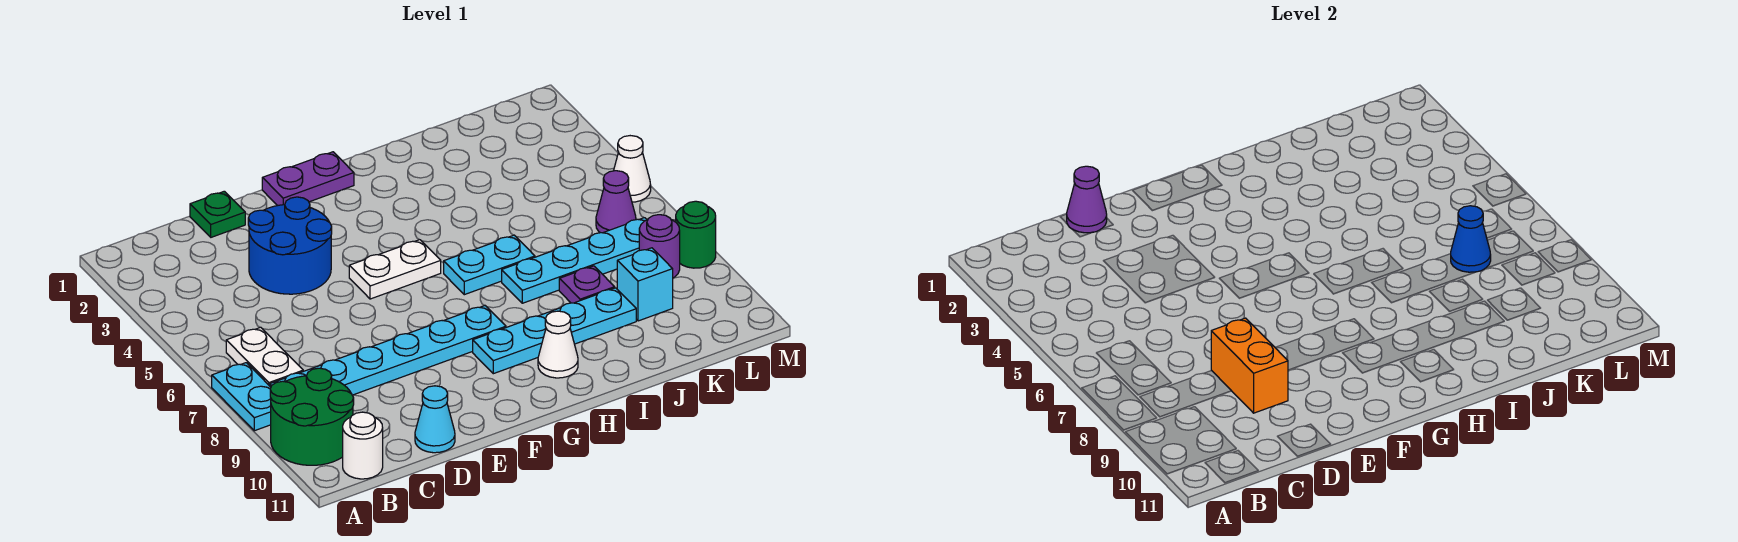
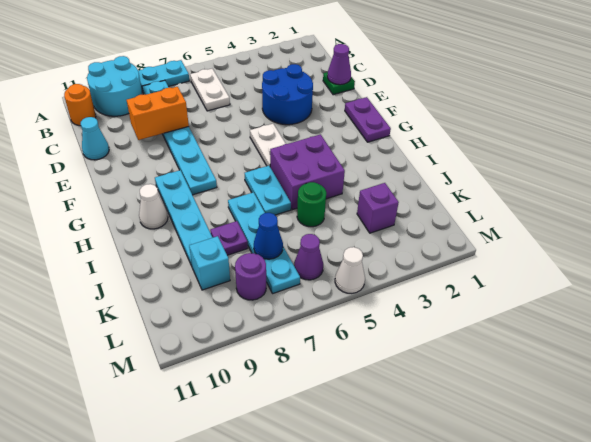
green round brick A9:B10 level 1 -> cyan round brick A9:B10 level 1
white plate B6:B7 level 1 -> white plate B6:C6 level 1
white round brick B11 level 1 -> orange round brick B11 level 1
none -> purple brick H4:I5 level 1
none -> purple brick K3 level 1
green round brick M8 level 1 -> green round brick J5 level 1

